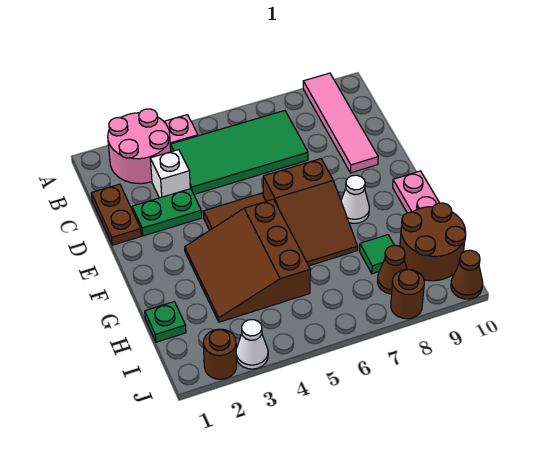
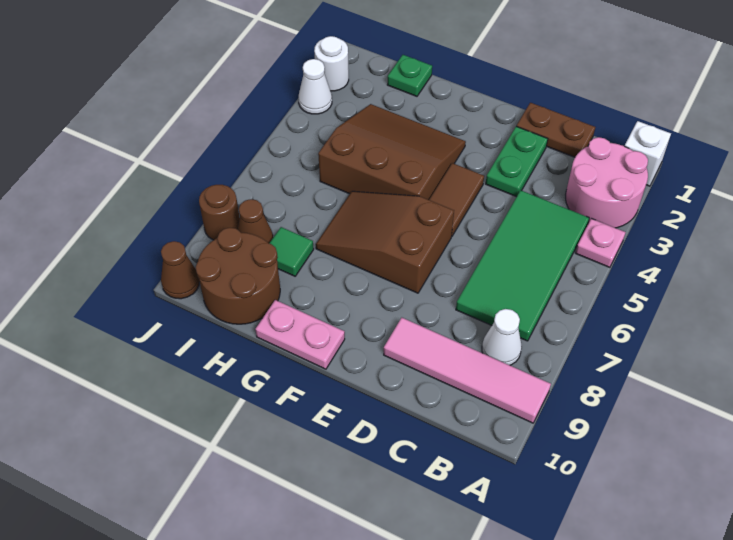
white brick C3 level 1 -> white brick A1 level 1
white cone F8 level 1 -> white cone B8 level 1
brown round brick J2 level 1 -> white round brick J2 level 1

